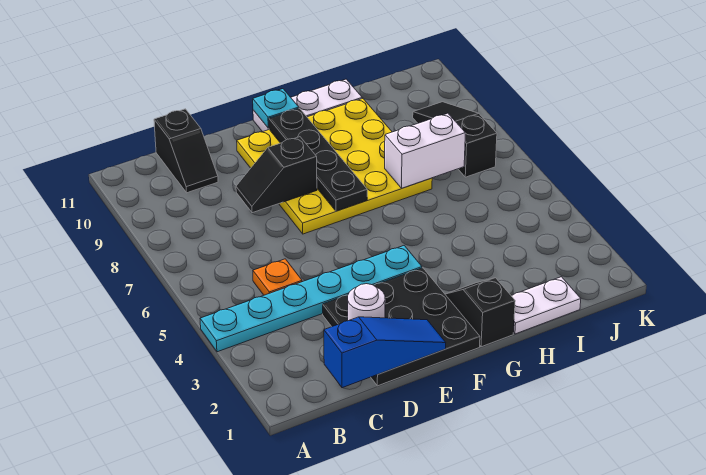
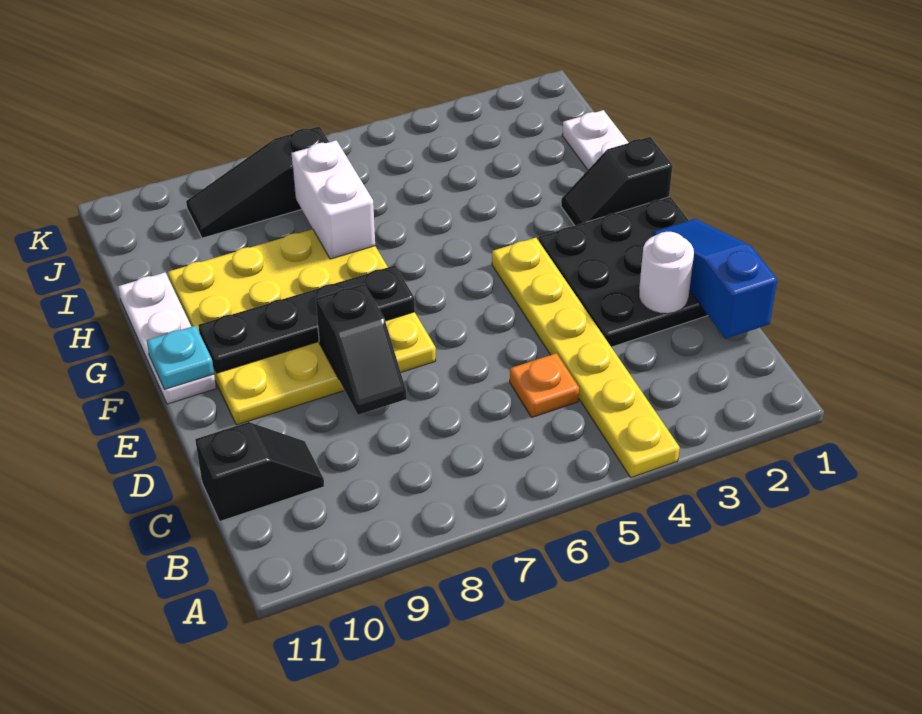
cyan plate A4:F4 level 1 -> yellow plate A4:F4 level 1

